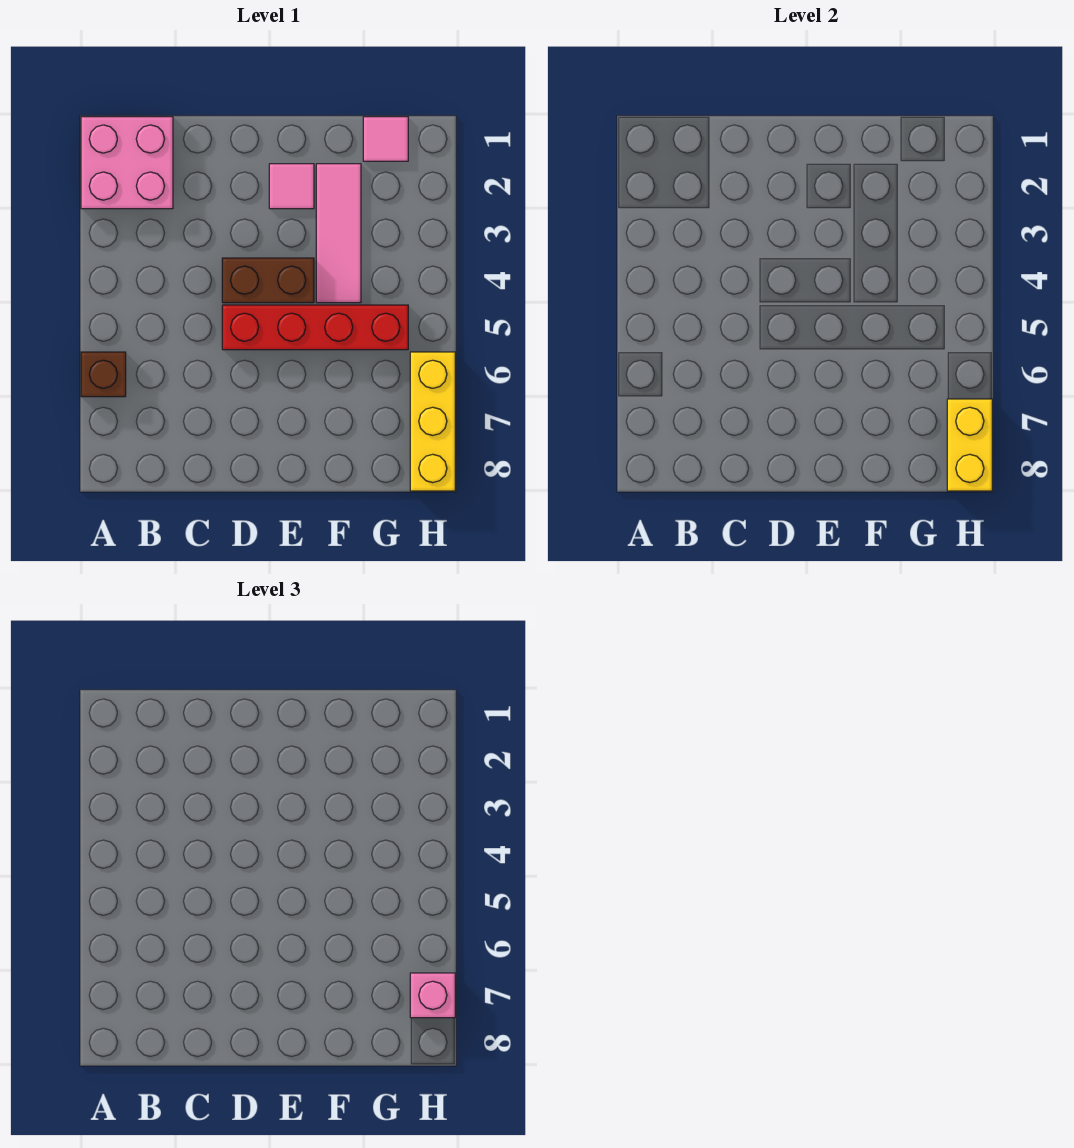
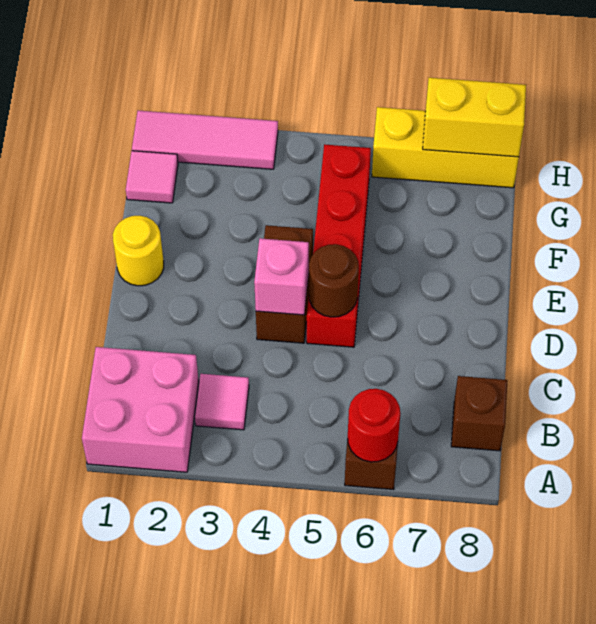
none -> red round brick A6 level 2
none -> brown brick B8 level 1
none -> brown round brick D5 level 2
none -> yellow round brick E1 level 1
pink tile E2 level 1 -> pink tile B3 level 1
pink tile F2:F4 level 1 -> pink tile H1:H3 level 1
pink brick H7 level 3 -> pink brick D4 level 2

